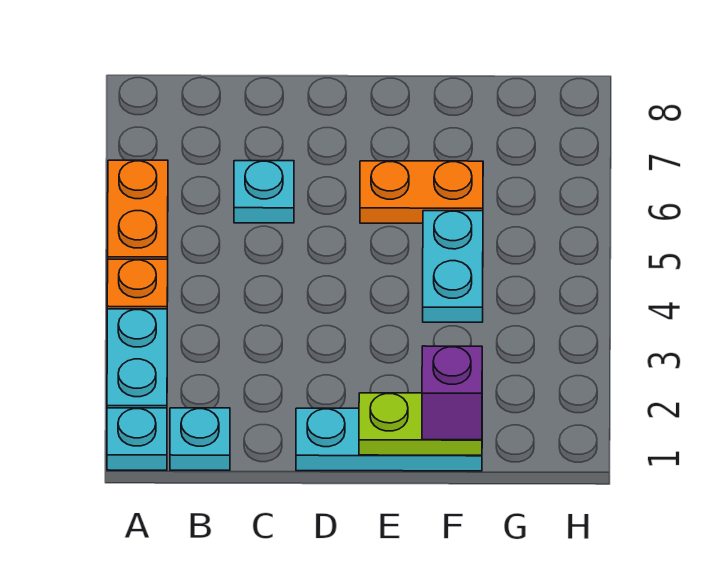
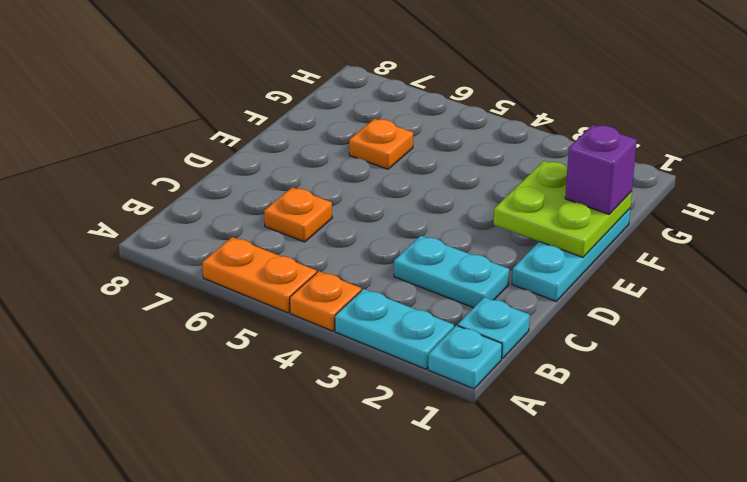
cyan plate C6 level 1 -> orange plate C6 level 1
lime plate E1:F1 level 2 -> lime plate E1:F2 level 2
orange plate E6:F6 level 1 -> orange plate F6 level 1
cyan plate F4:F5 level 1 -> cyan plate C2:C3 level 1

